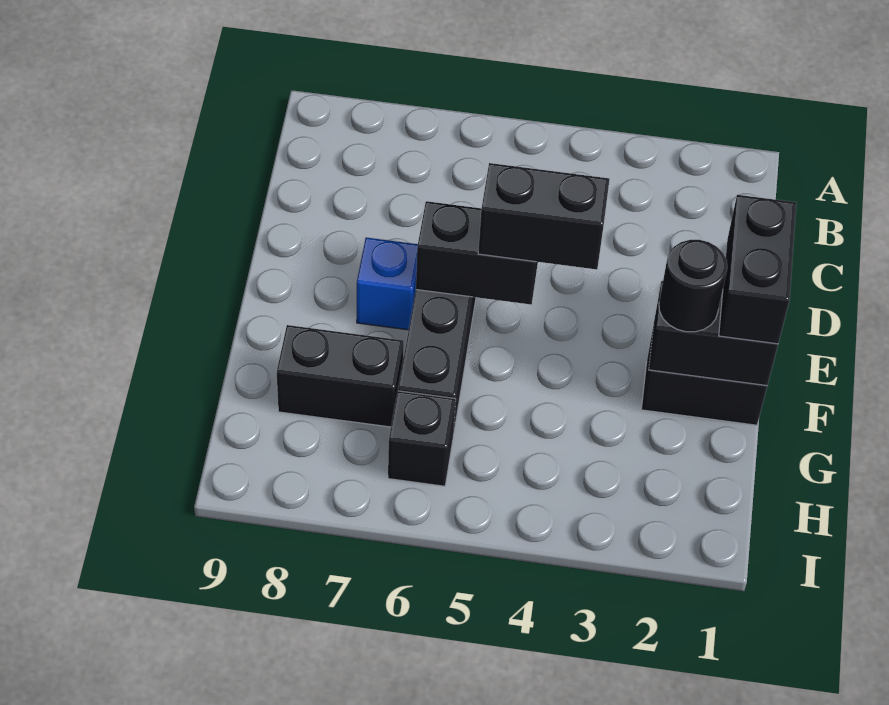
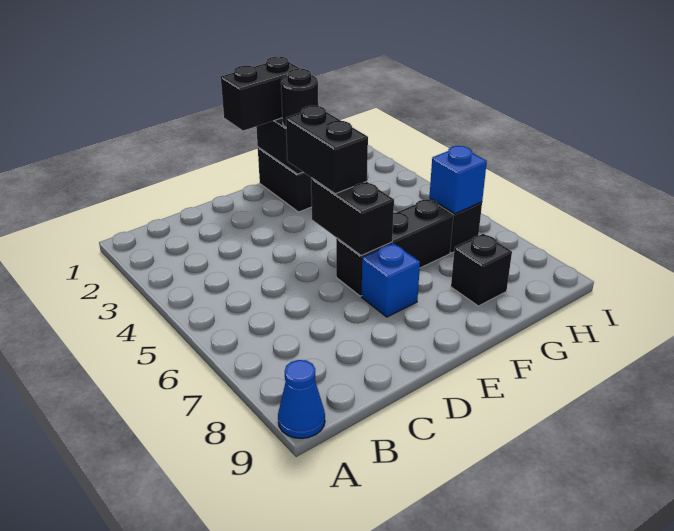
none -> blue cone A9 level 1
black brick G7:G8 level 1 -> black brick G8 level 1
none -> blue brick H6 level 2

